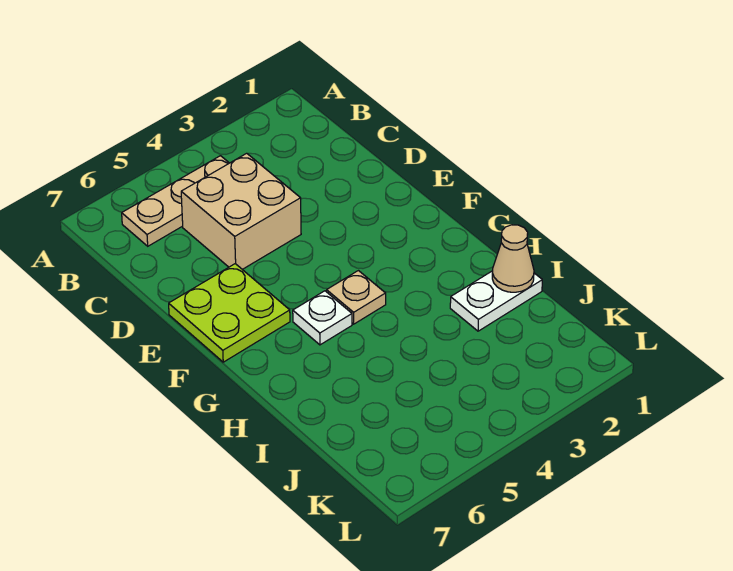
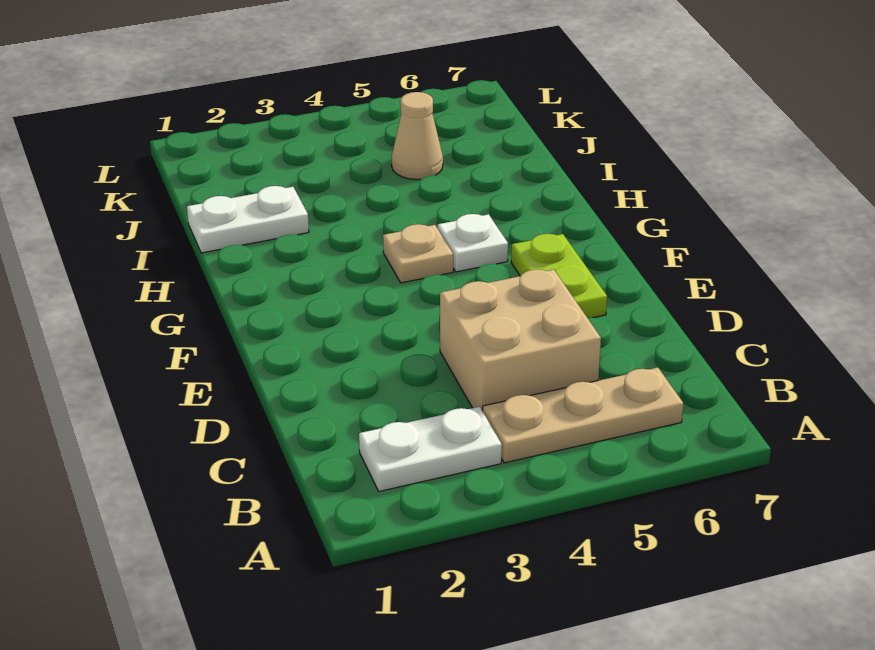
none -> white plate B2:B3 level 1
lime plate E6:F7 level 1 -> lime plate E6:F6 level 1
tan cone I1 level 2 -> tan cone J5 level 1

